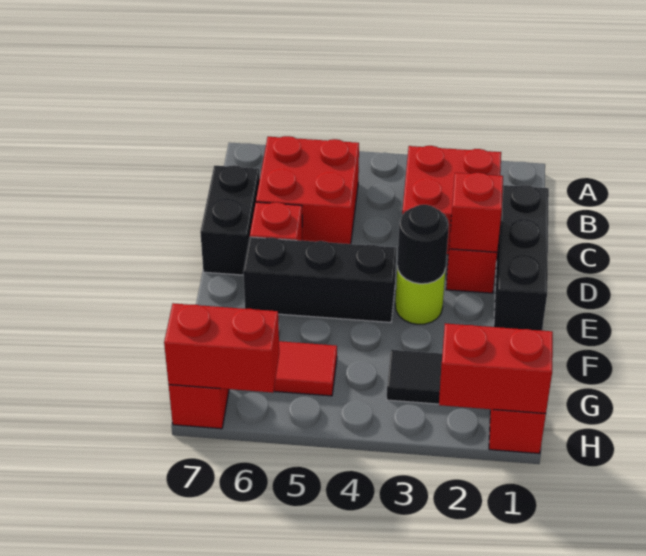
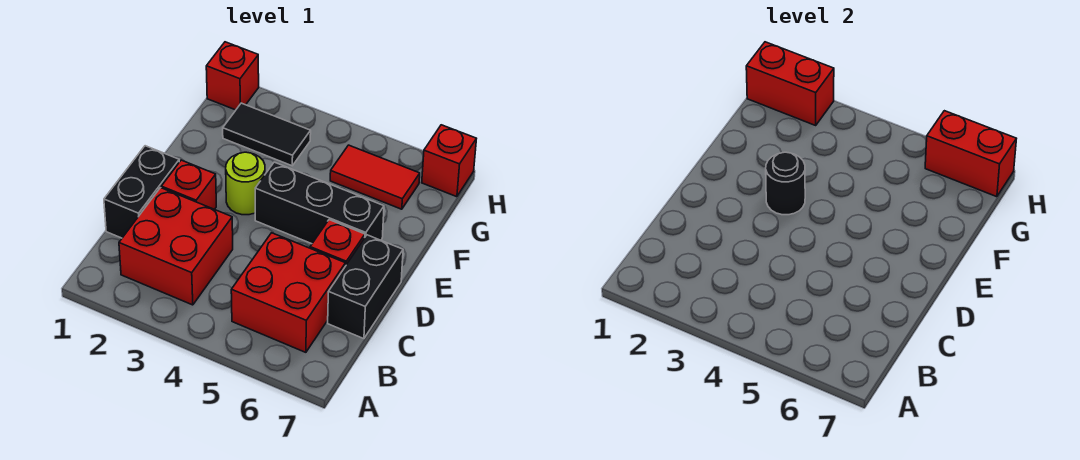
black brick C1:E1 level 1 -> black brick C1:D1 level 1
red brick D2 level 2 -> none

